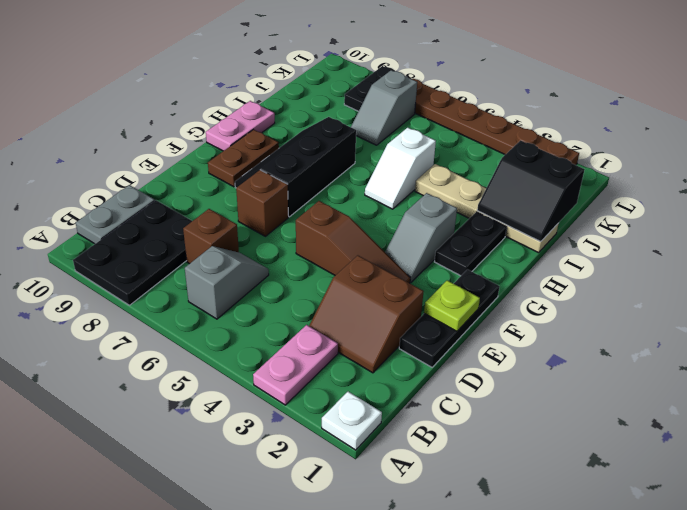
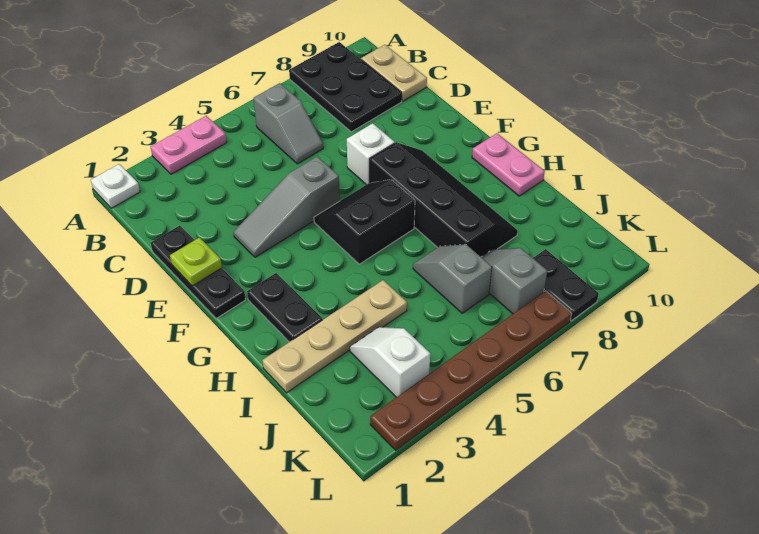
pink plate A3:B3 level 1 -> pink plate A3:A4 level 1
grey plate B10:C10 level 1 -> tan plate B10:C10 level 1
brown slope C2:D3 level 1 top D -> none
brown brick C7 level 1 -> none
brown slope E3:E5 level 1 top 5 -> grey slope E3:E5 level 1 top 5
brown brick E7 level 1 -> white brick E7 level 1
grey slope F3:G3 level 1 top G -> grey slope I6:J6 level 1 top J
black slope F7:H8 level 1 top 7 -> black slope F7:I8 level 1 top 7
brown plate F9:G9 level 1 -> none
white slope H5:I5 level 1 top I -> white slope J3:K3 level 1 top K
black slope I1:J2 level 2 top J -> black slope F5:G6 level 1 top G

